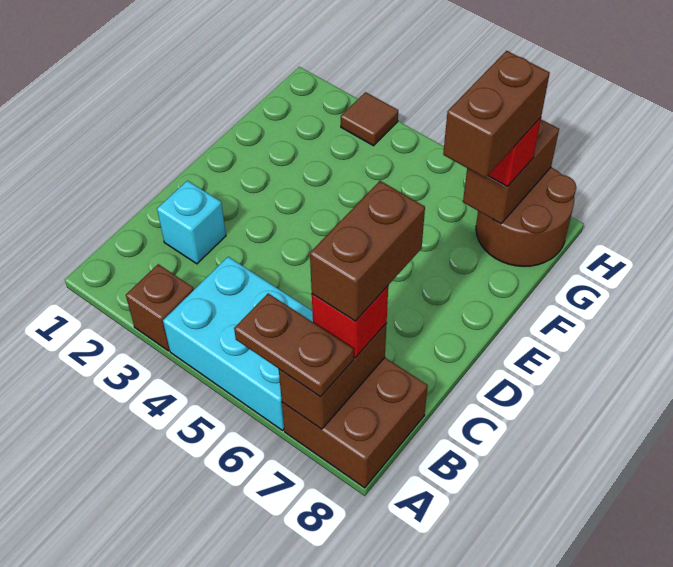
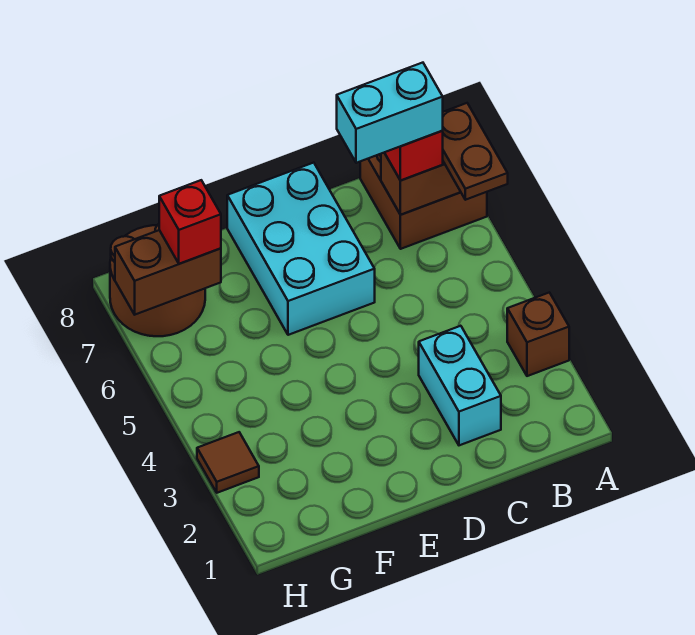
cyan brick A4:B6 level 1 -> cyan brick D6:E8 level 1
brown brick B7:C7 level 4 -> cyan brick B7:C7 level 4
cyan brick C2 level 1 -> cyan brick C2:C3 level 1
brown brick F7:G7 level 4 -> none

